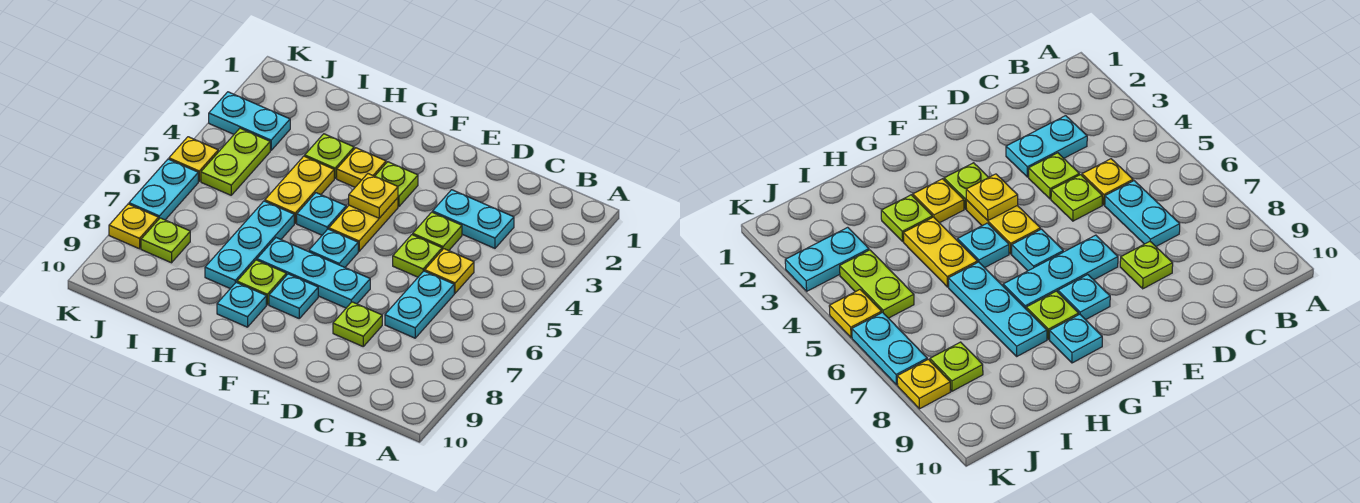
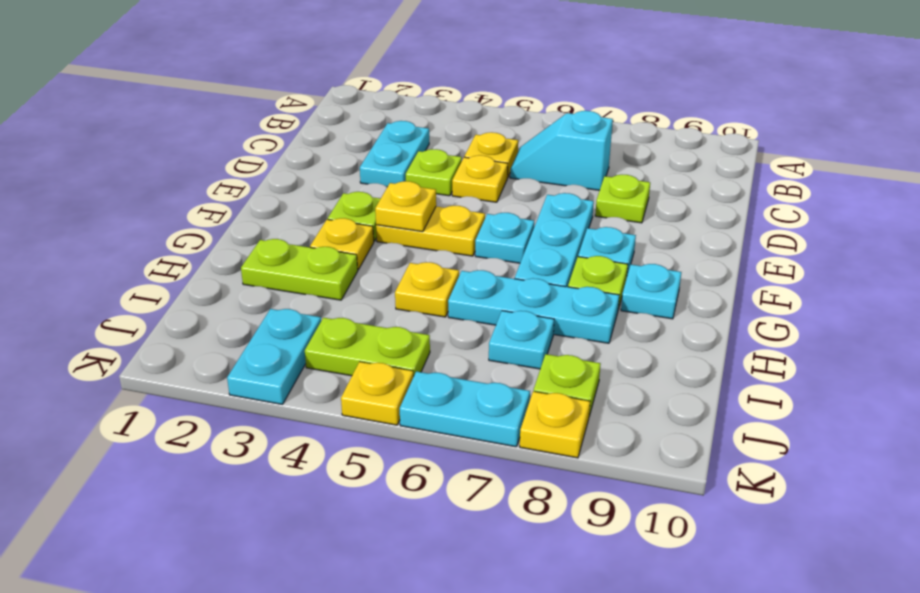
cyan plate C6:C7 level 1 -> cyan slope C6:C7 level 1 top 7
lime plate D5 level 1 -> yellow plate D5 level 1
cyan plate G5 level 1 -> cyan plate I7 level 1
lime plate H3 level 1 -> lime plate H2:H3 level 1
yellow plate H4:H5 level 1 -> yellow plate H5 level 1

